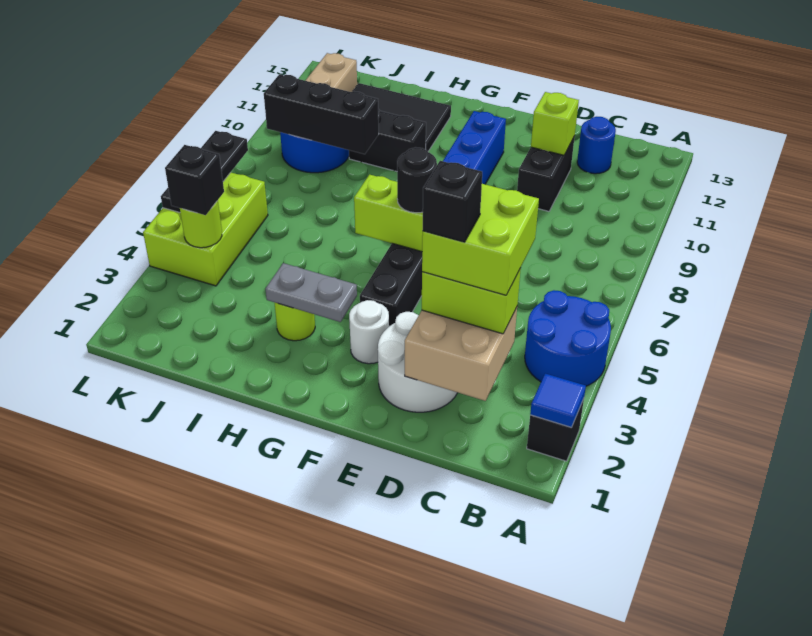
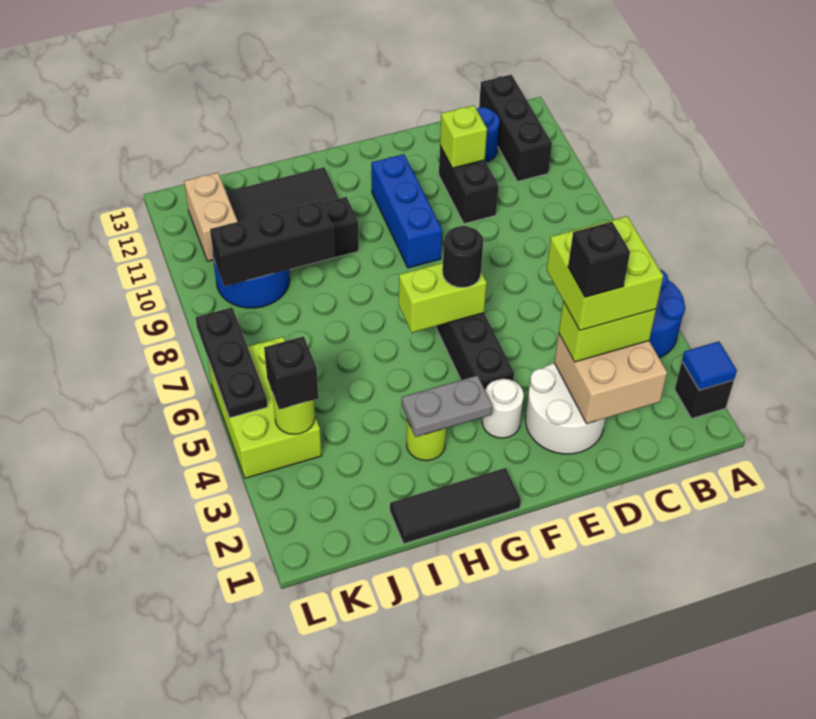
none -> black brick B11:B13 level 1
none -> black tile G1:I1 level 1

